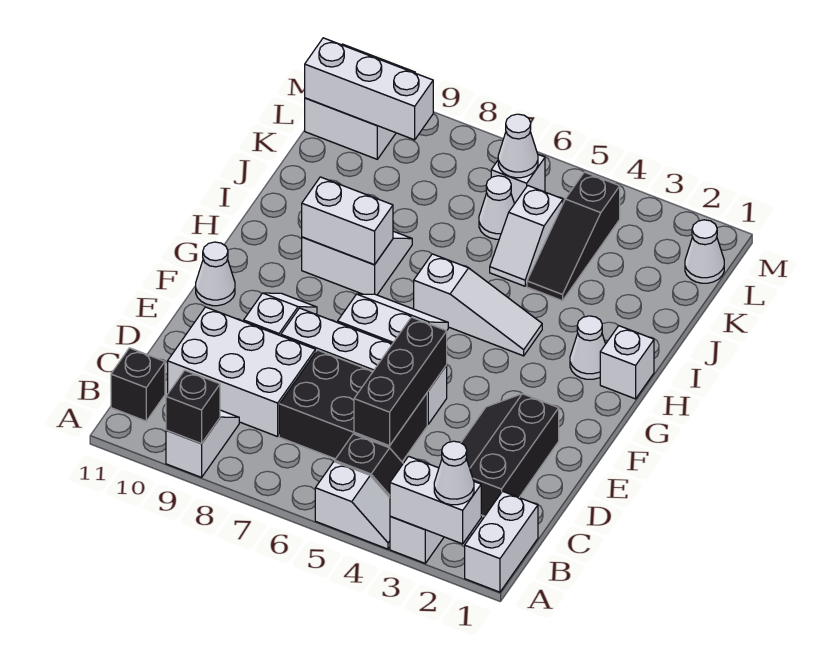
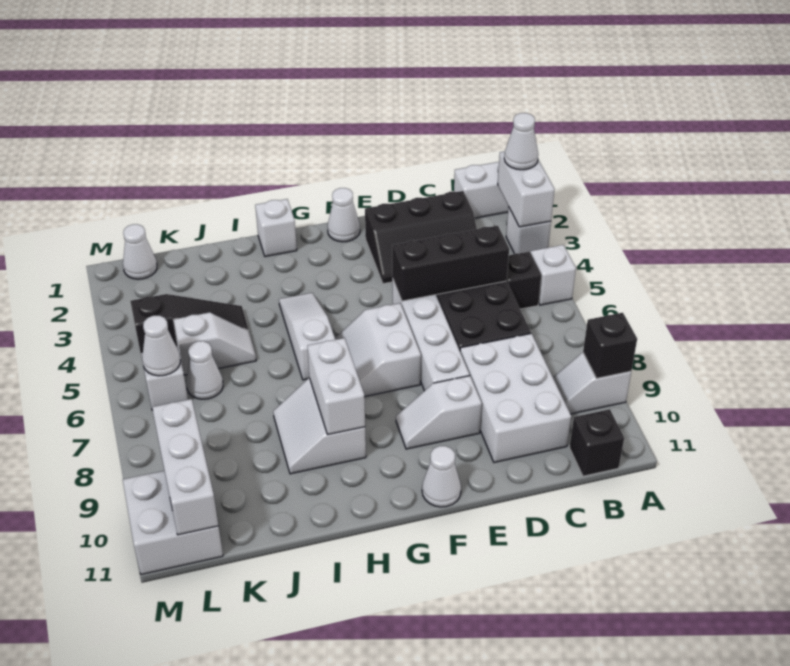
white cone H2 level 1 -> white cone F1 level 1

